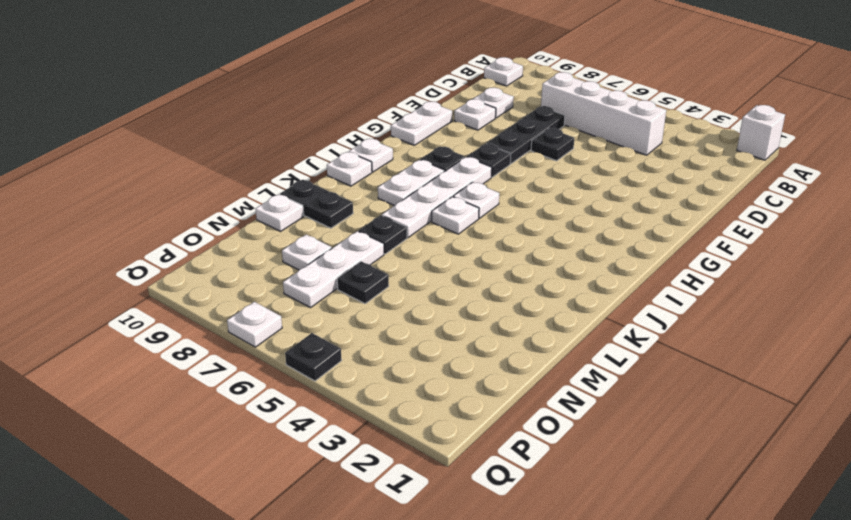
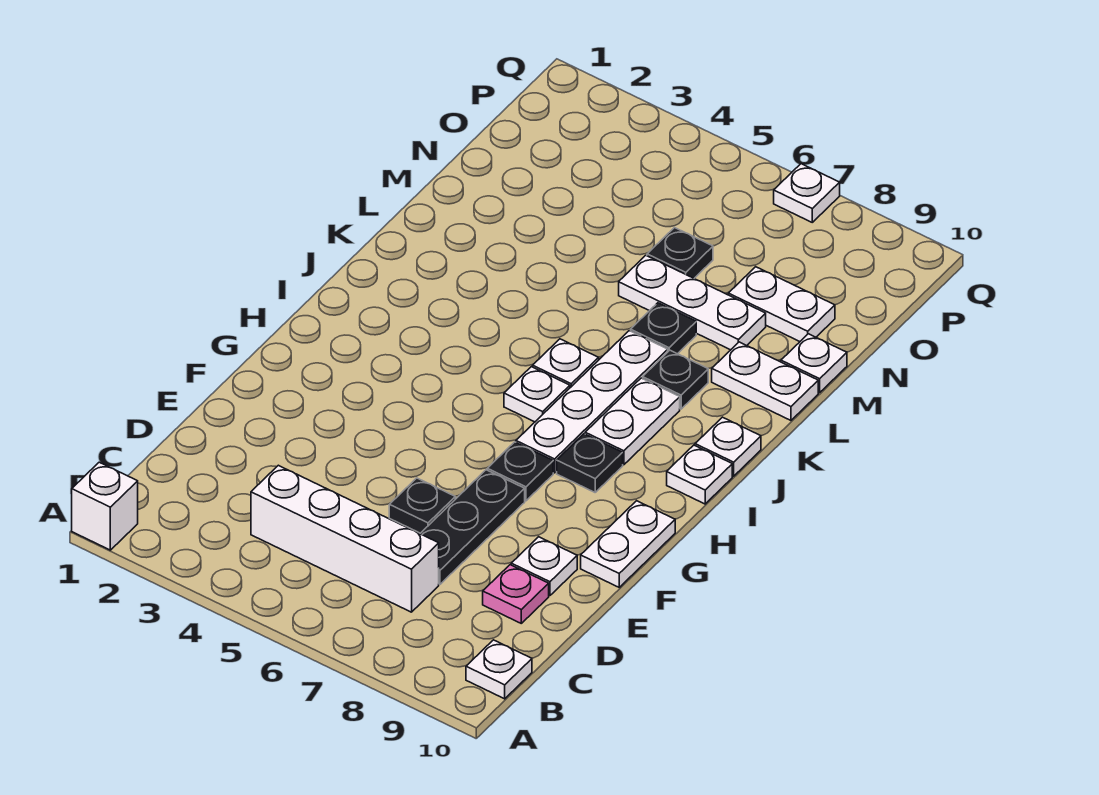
white plate D9 level 1 -> pink plate D9 level 1
black plate L9:L10 level 1 -> white plate L9:L10 level 1
white plate M7:O7 level 1 -> white plate M6:M8 level 1
white plate N8 level 1 -> white plate N8:N9 level 1
black plate Q5 level 1 -> black plate K8 level 1

